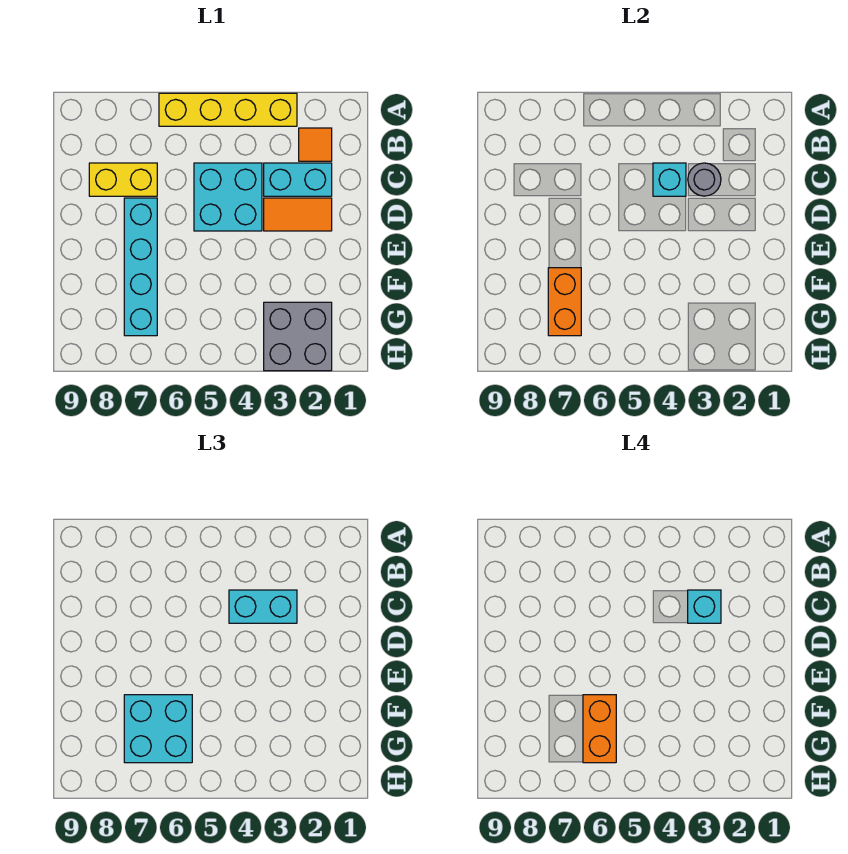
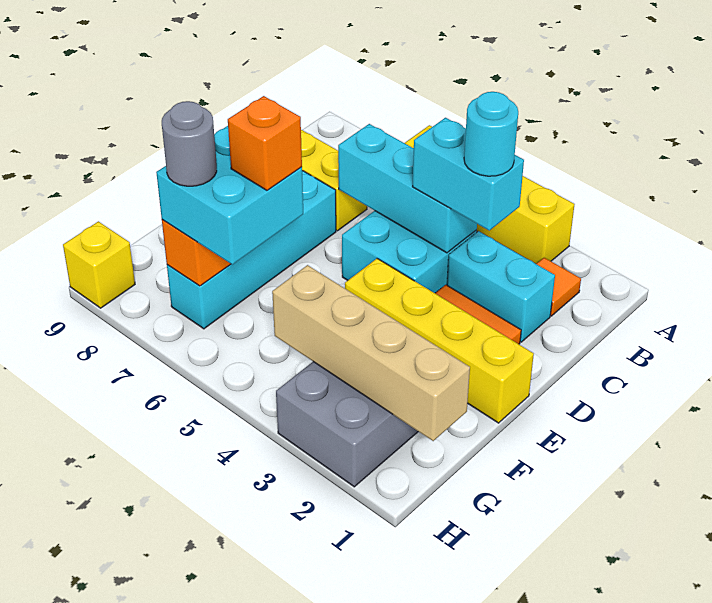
grey round brick C3 level 2 -> grey round brick G7 level 4
cyan brick C3 level 4 -> cyan round brick C3 level 4
cyan brick C4 level 2 -> cyan brick C4:C6 level 2
none -> yellow brick E1:E4 level 1
orange brick F6:G6 level 4 -> orange brick F6 level 4
none -> tan brick G1:G4 level 2
none -> yellow brick H9 level 1

